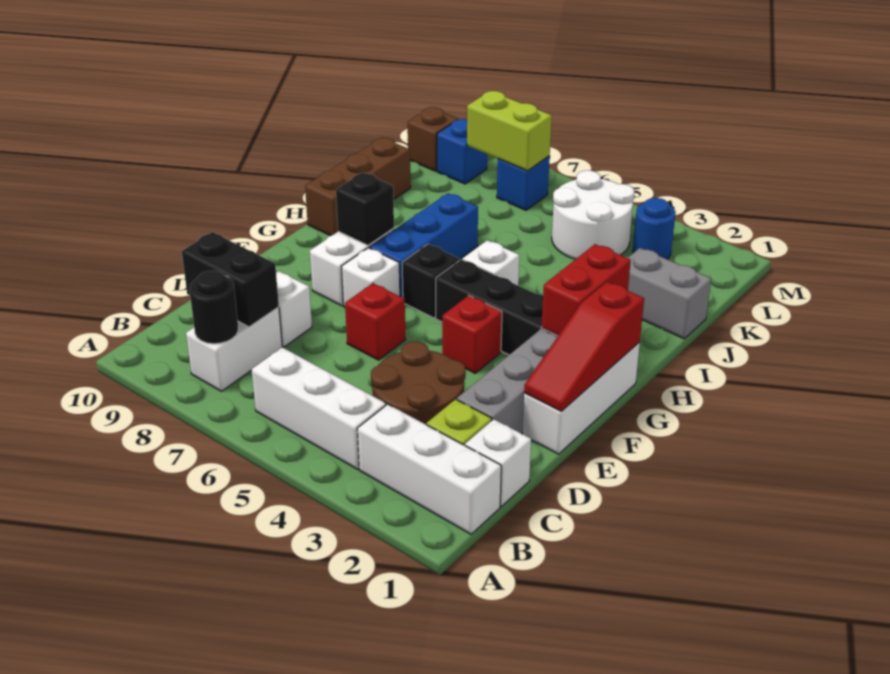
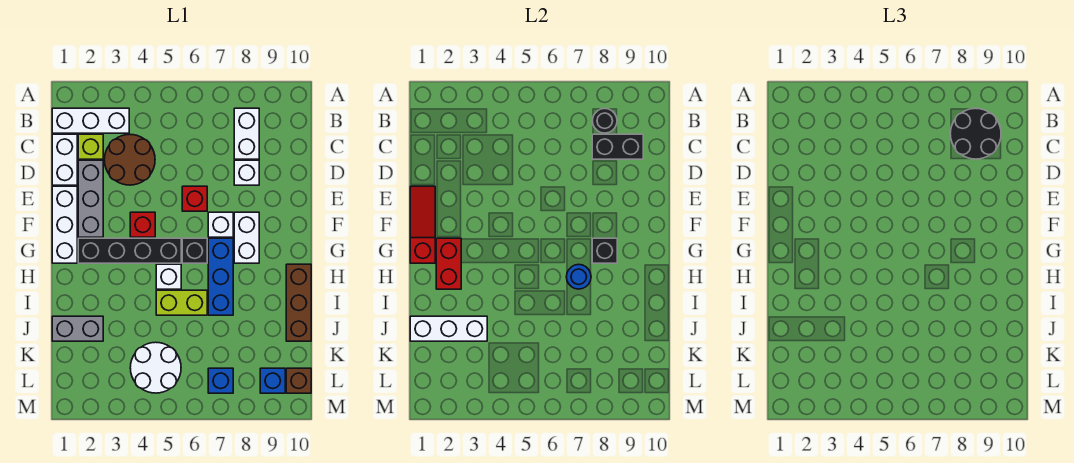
white brick B4:B6 level 1 -> white brick J1:J3 level 2
none -> black round brick B8:C9 level 3
white brick C1 level 1 -> white brick C1:D1 level 1
blue round brick L3 level 1 -> blue round brick H7 level 2
lime brick L7:L8 level 2 -> lime brick I5:I6 level 1

